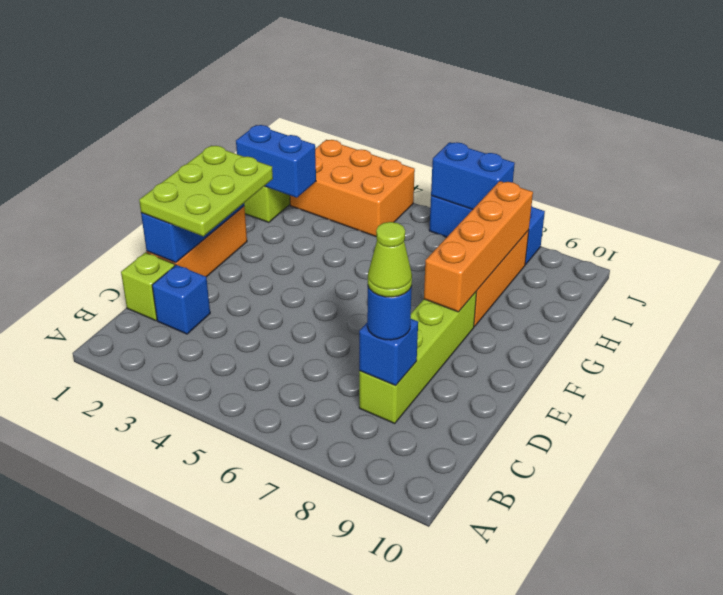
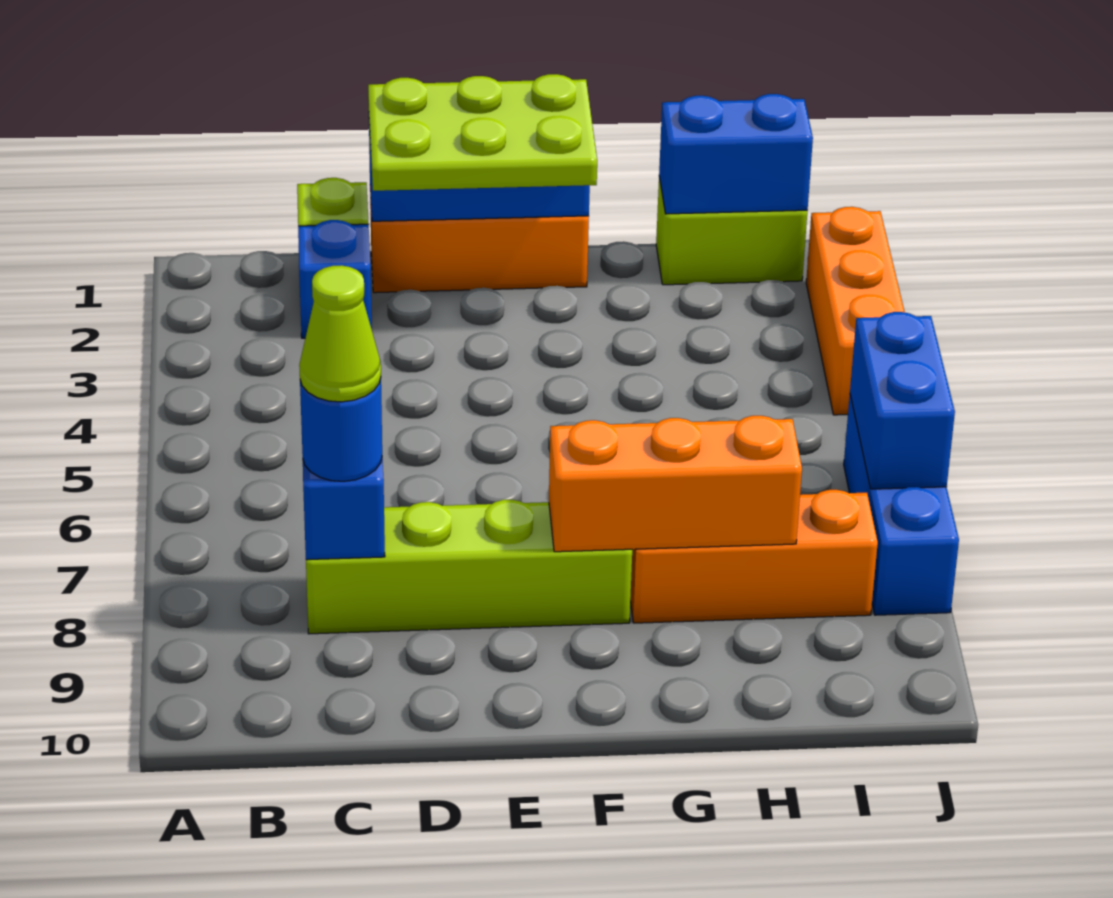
orange brick F8:I8 level 2 -> orange brick F8:H8 level 2
blue brick H1:H2 level 2 -> blue brick H1:I1 level 2
orange brick I2:J4 level 1 -> orange brick J2:J4 level 1

